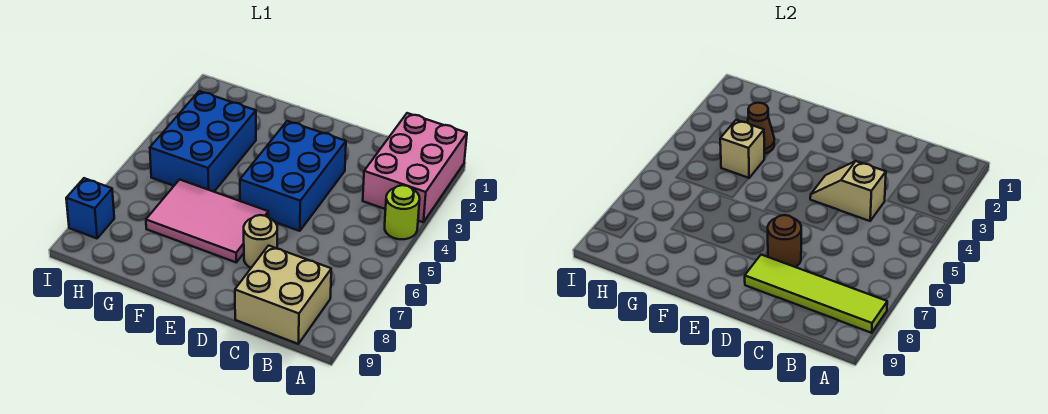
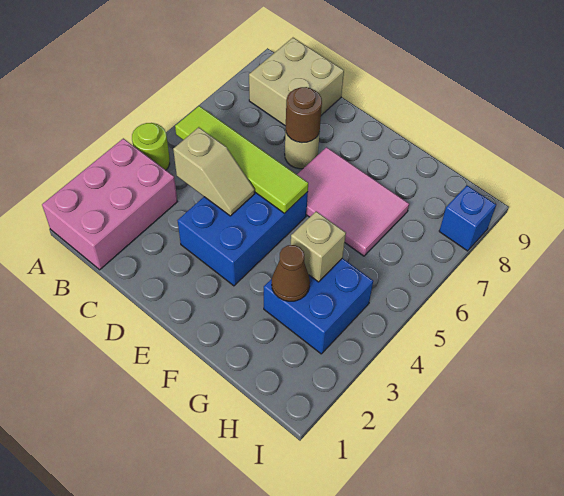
lime tile A8:D8 level 2 -> lime tile B5:E5 level 2
blue brick G3:H5 level 1 -> blue brick G3:H4 level 1

